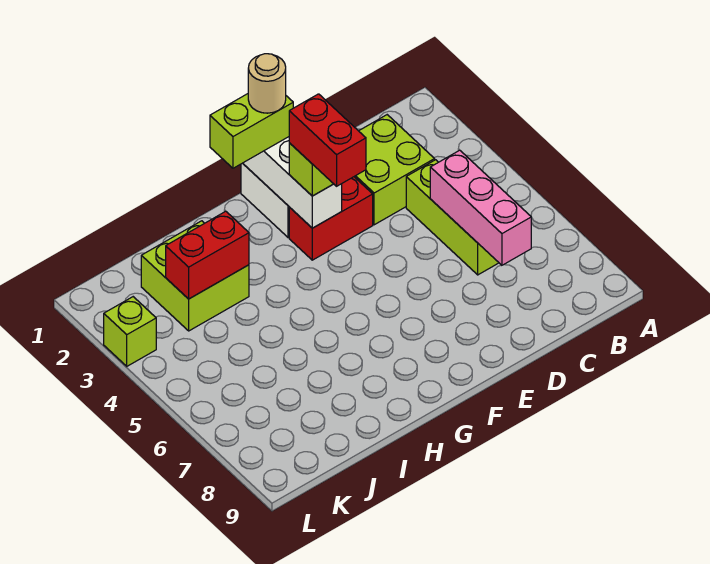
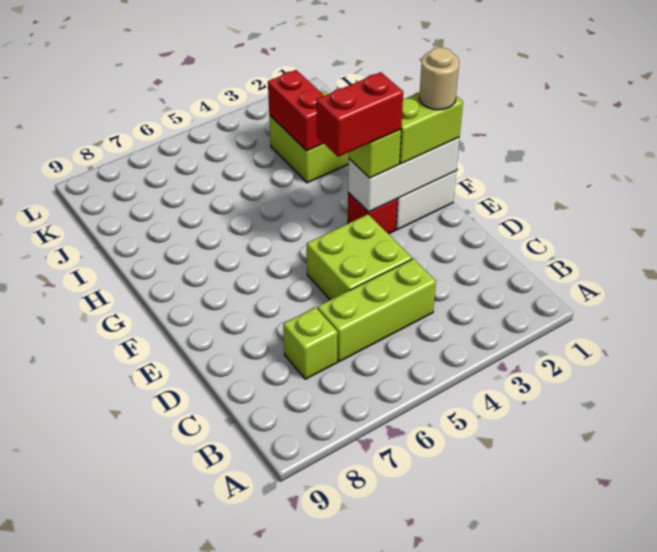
lime brick C2:D3 level 1 -> lime brick D4:E5 level 1
pink brick C5:C7 level 2 -> none
red brick E3:F3 level 1 -> red brick F3 level 1
lime brick F1:G1 level 3 -> lime brick F1:F2 level 3
lime brick L3 level 1 -> lime brick C7 level 1

